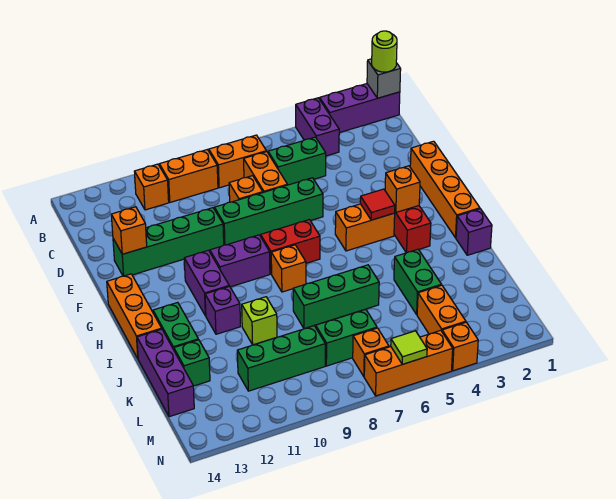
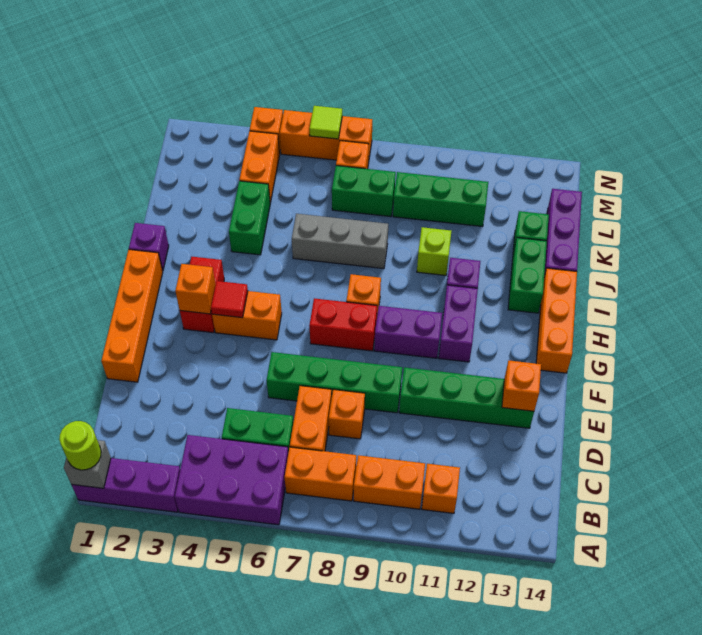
purple brick A4:B4 level 1 -> purple brick A4:B6 level 1
green brick J6:J8 level 1 -> grey brick J6:J8 level 1

